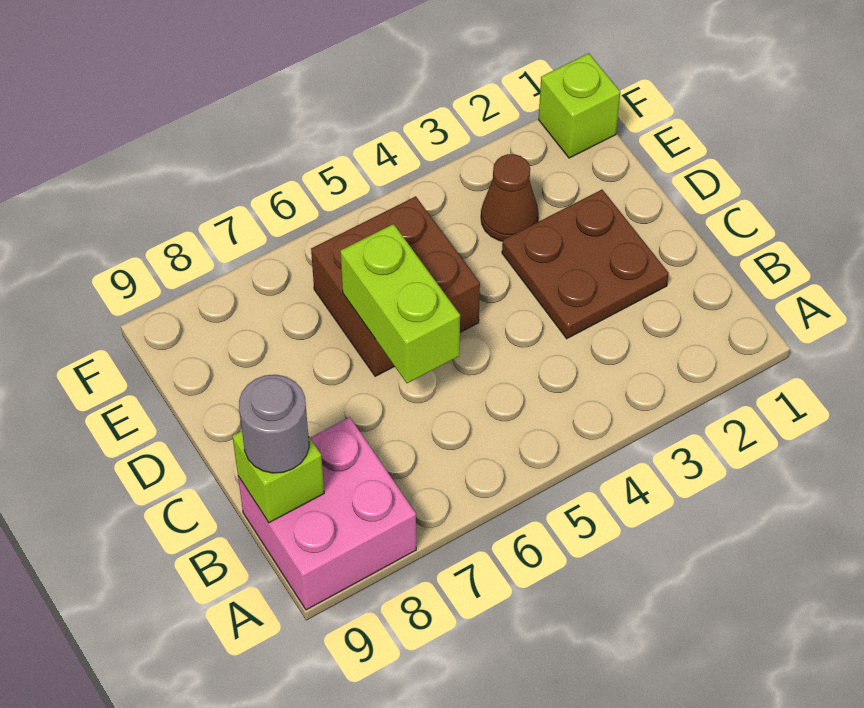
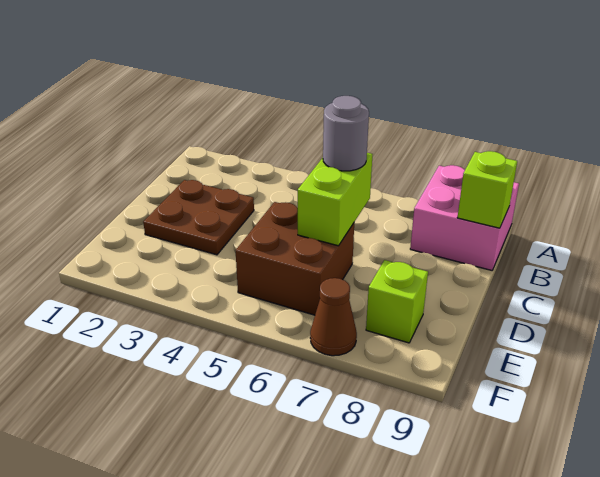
grey round brick B9 level 3 -> grey round brick C6 level 3
brown cone E3 level 1 -> brown cone F7 level 1
lime brick F1 level 1 -> lime brick E8 level 1

